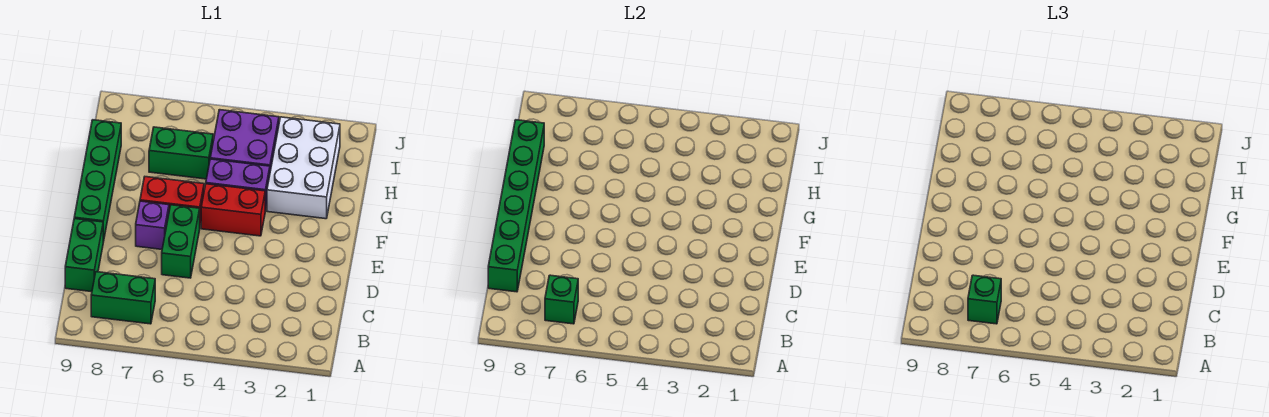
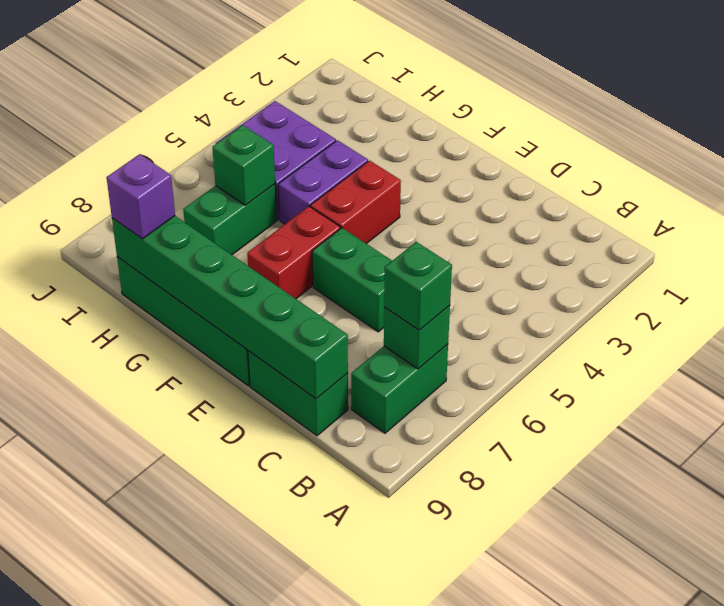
purple brick E7 level 1 -> purple brick H9 level 3
white brick G2:I3 level 1 -> none
none -> green brick H6 level 2

